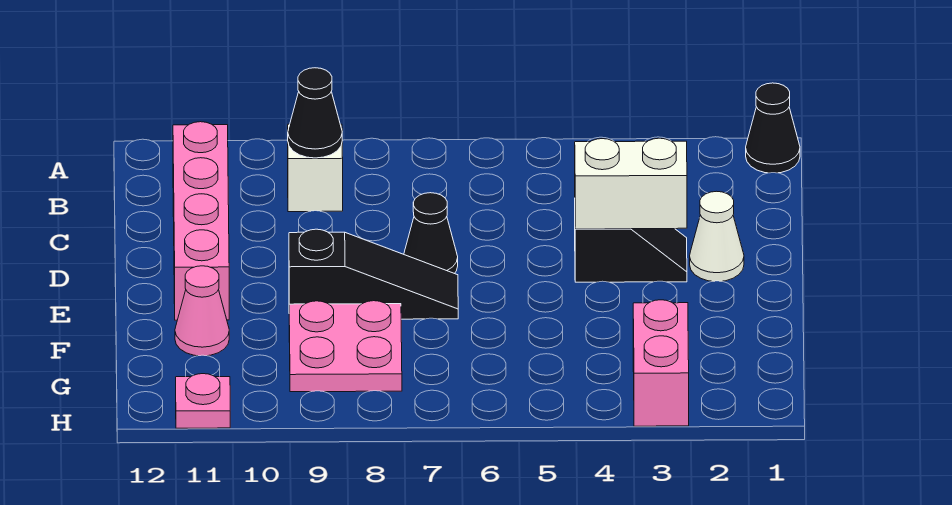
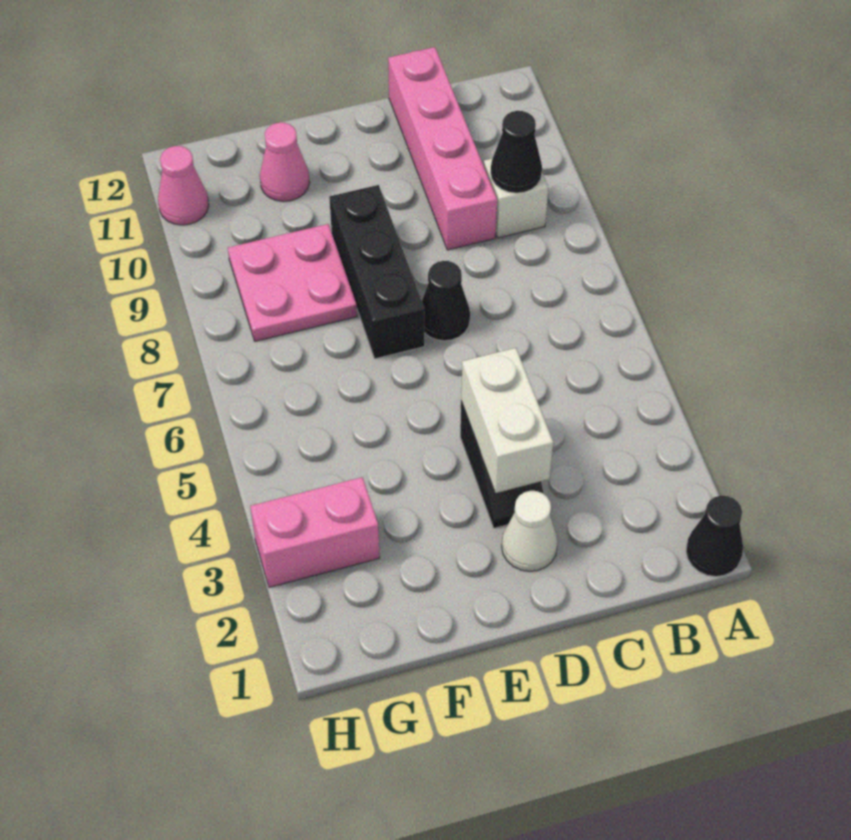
pink brick B11:E11 level 1 -> pink brick C9:C12 level 1
black slope E7:E9 level 1 top 9 -> black brick E7:E9 level 1
pink plate H11 level 1 -> pink cone H11 level 1

